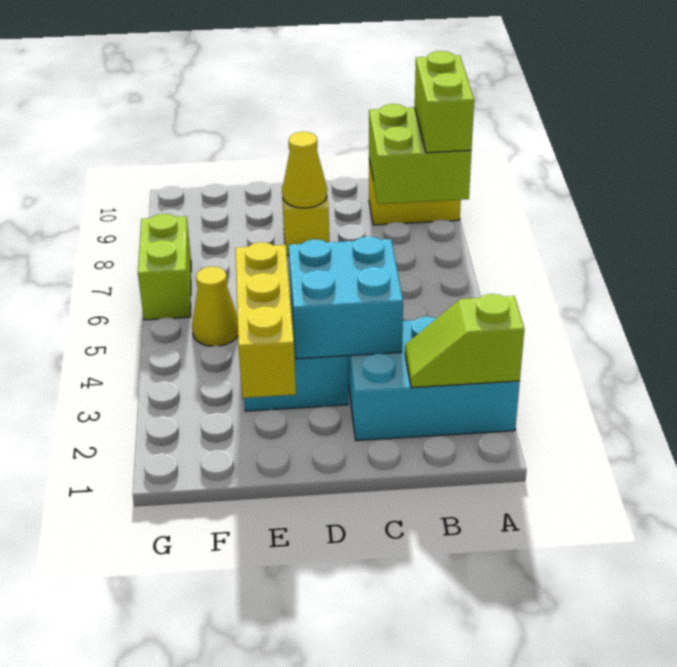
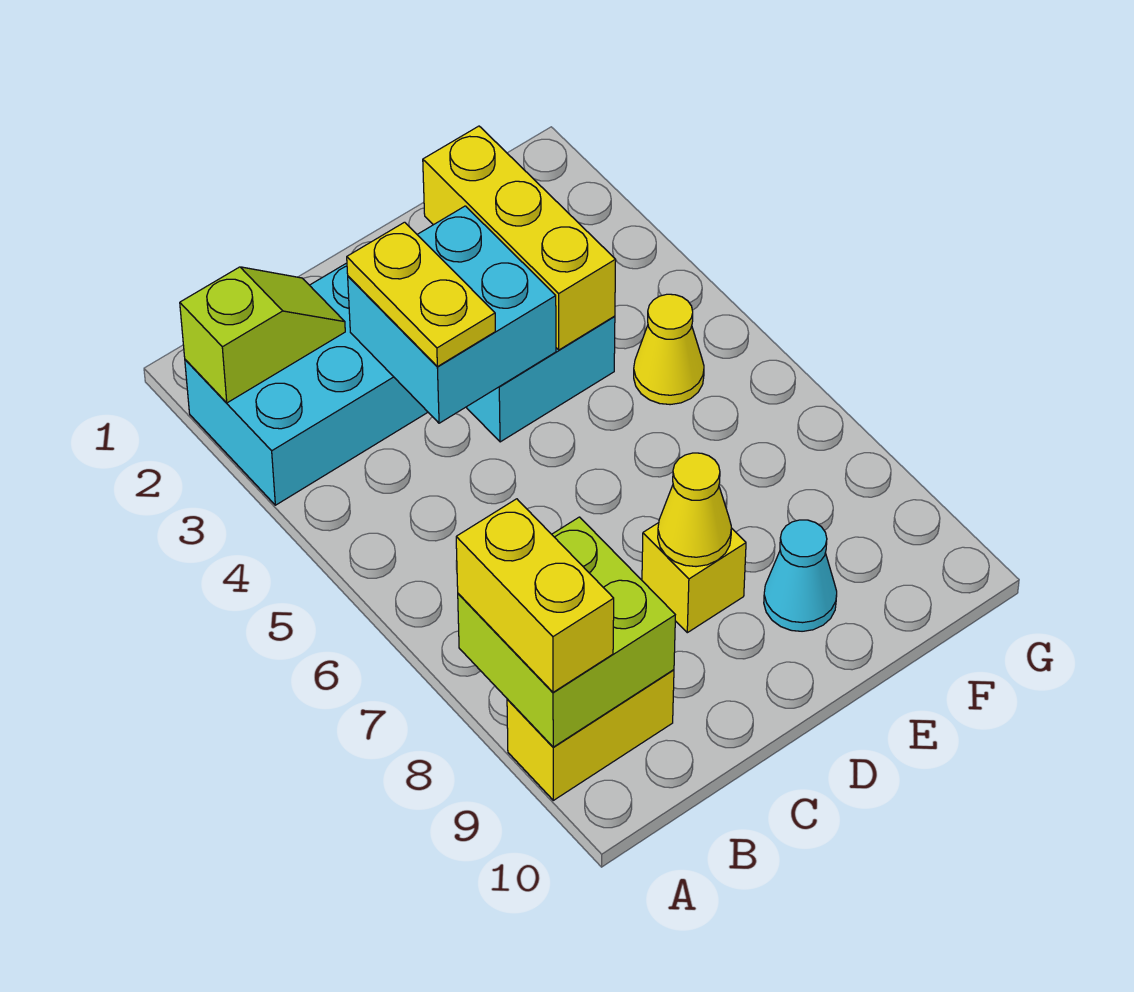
lime brick A8:A9 level 3 -> yellow brick A8:A9 level 3
none -> yellow plate C3:C4 level 3
none -> cyan cone E9 level 1
lime brick G6:G7 level 1 -> none

